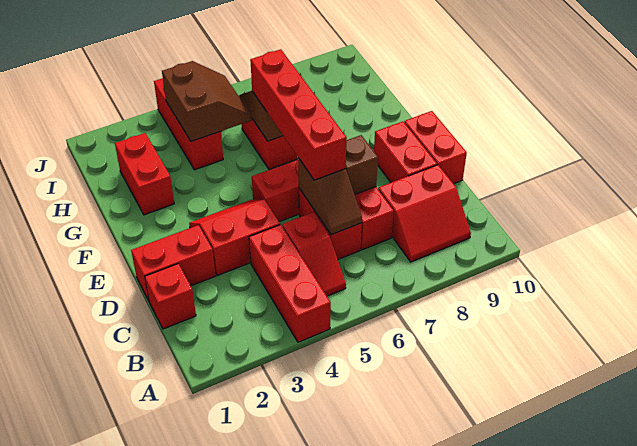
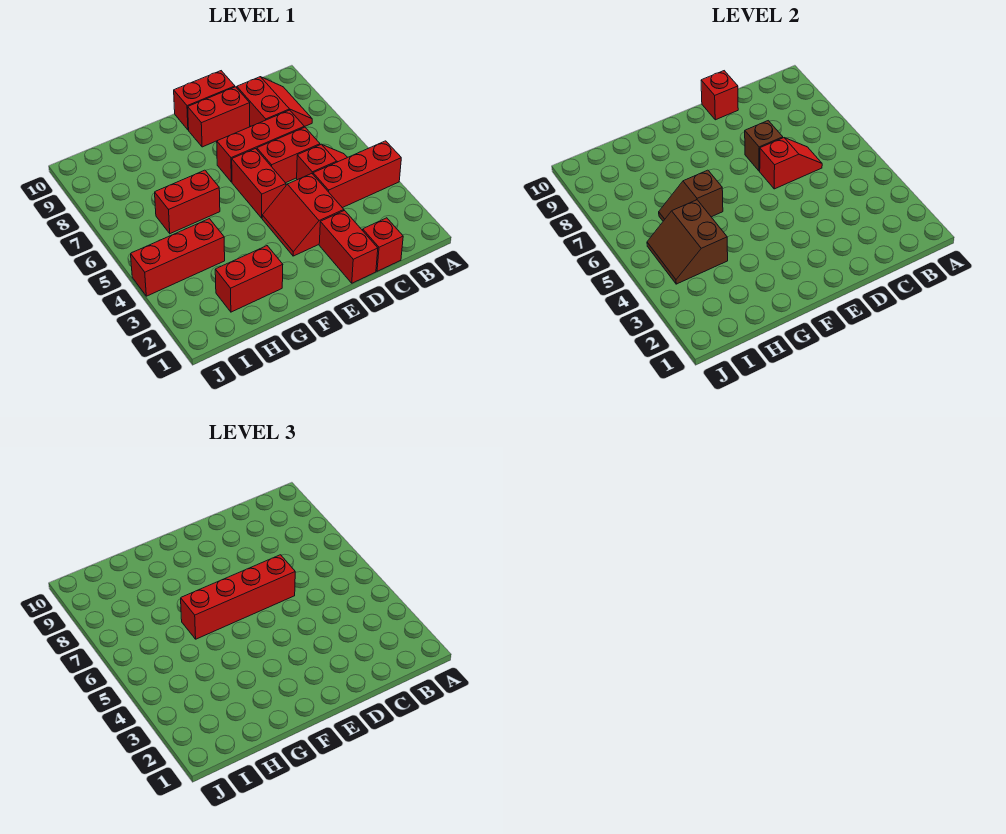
brown slope C6:D6 level 2 top D -> red slope C6:D6 level 2 top D
none -> red brick D10 level 2
brown slope H4:I5 level 2 top 4 -> brown slope H4:I5 level 2 top H

